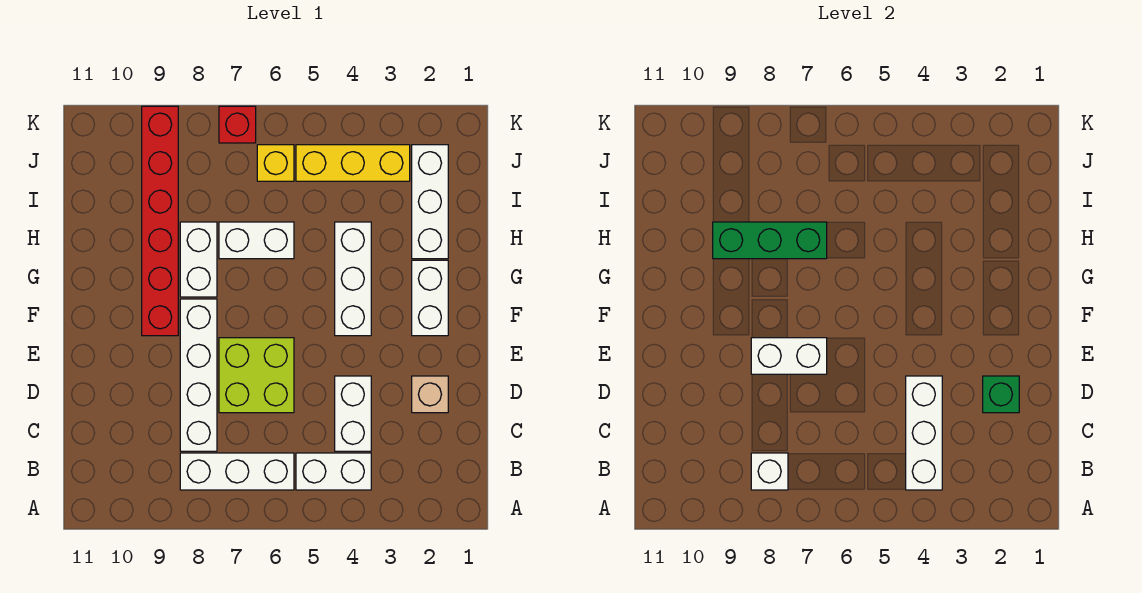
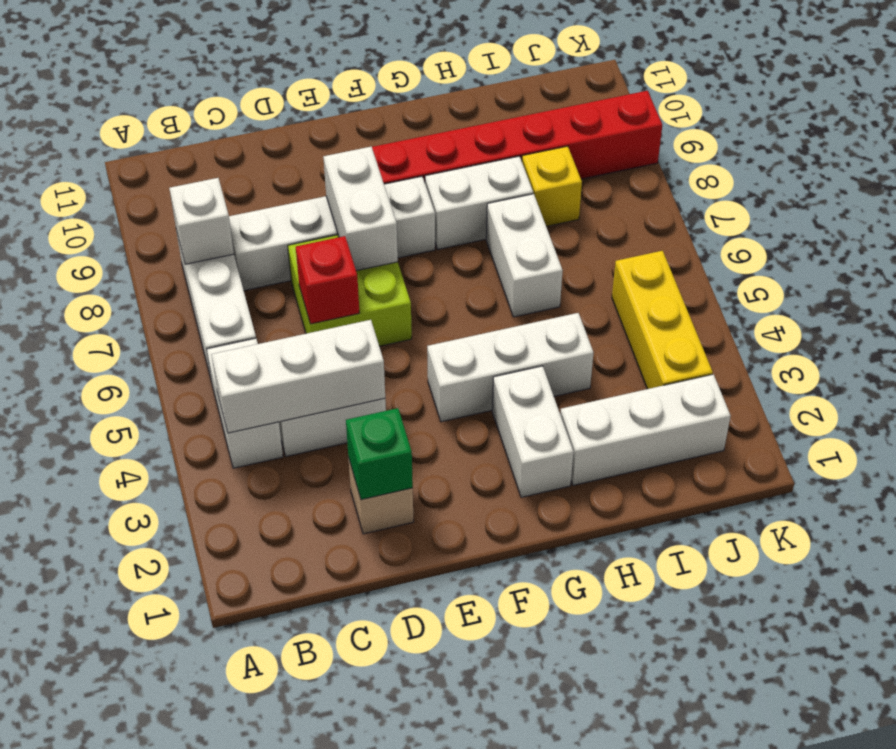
white brick F2:G2 level 1 -> white brick G2:G3 level 1
green brick H7:H9 level 2 -> none
yellow brick J6 level 1 -> yellow brick I8 level 1
red brick K7 level 1 -> red brick D6 level 2

